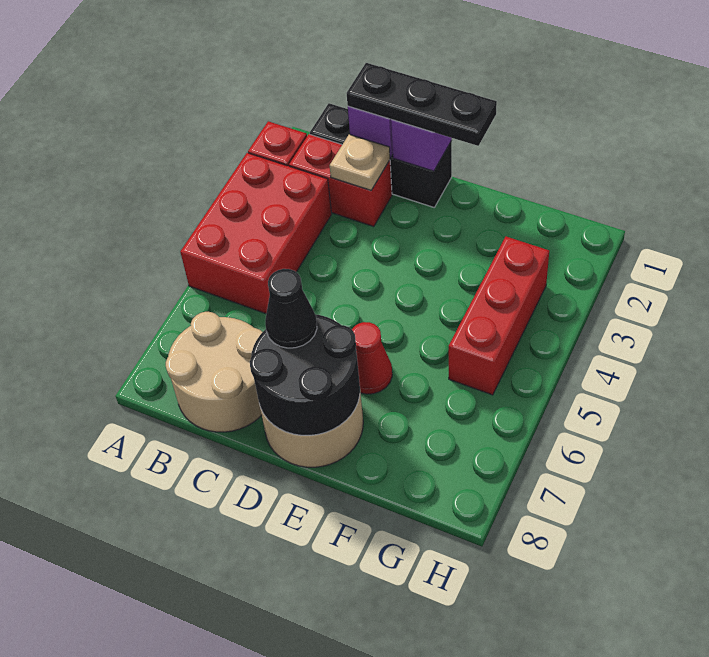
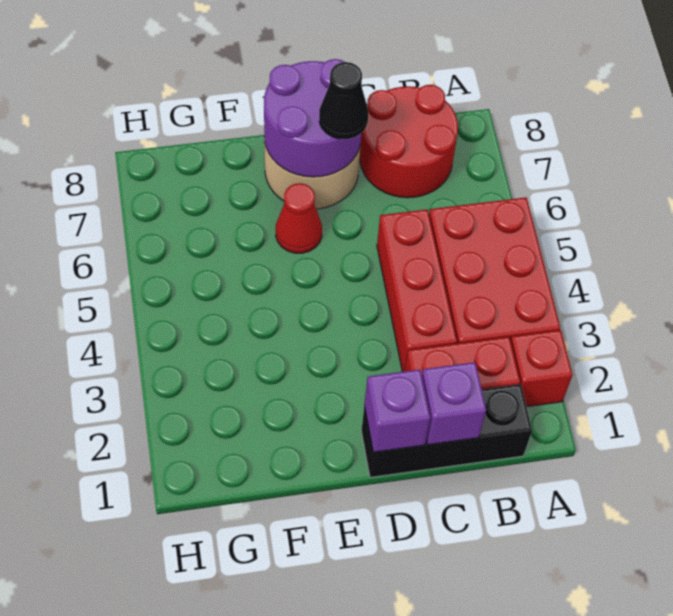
tan round brick B7:C8 level 1 -> red round brick B7:C8 level 1
black plate C1:E1 level 3 -> none
tan plate C2 level 2 -> none
black round brick D7:E8 level 2 -> purple round brick D7:E8 level 2
red brick G3:G5 level 1 -> red brick C3:C5 level 1

